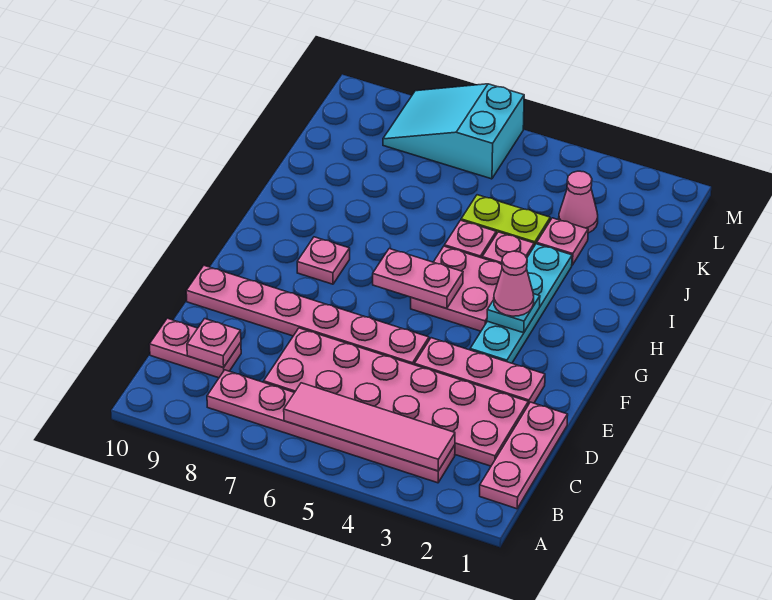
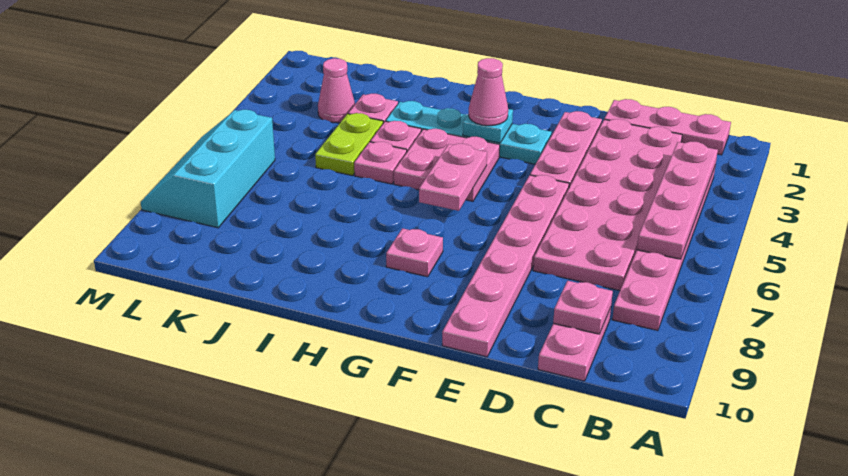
pink tile B3:B6 level 2 -> pink plate B3:B6 level 2
cyan slope L6:M8 level 1 top 6 -> cyan slope L6:M8 level 1 top L

